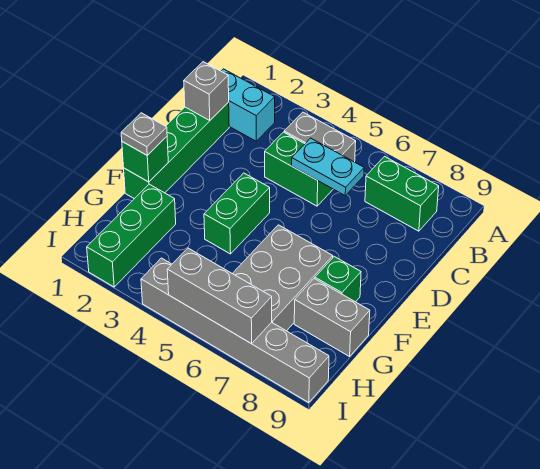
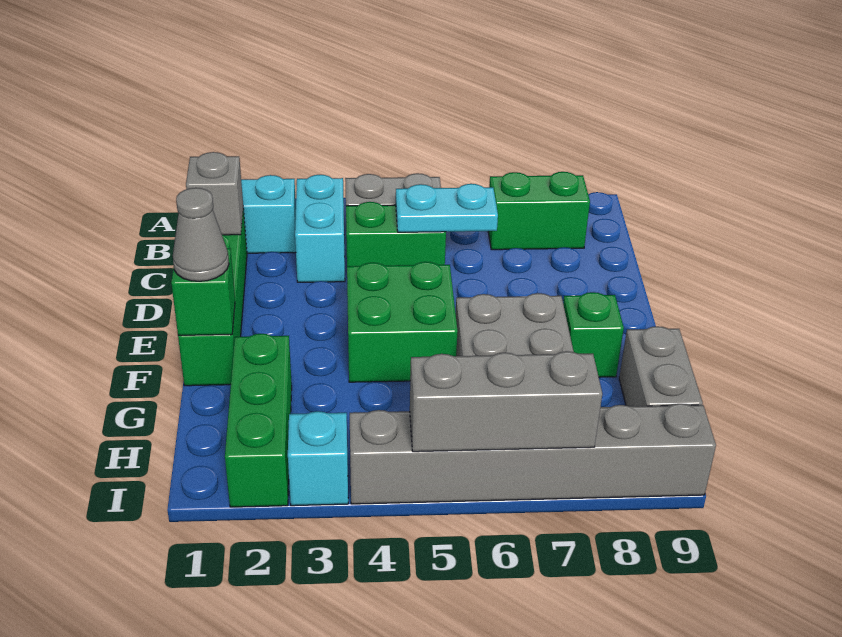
none -> cyan brick B3:C3 level 1
green brick E4:F4 level 1 -> green brick E4:F5 level 1
grey plate F1 level 3 -> grey cone F1 level 3
grey brick G8:G9 level 1 -> grey brick G9:H9 level 1
none -> cyan brick I3 level 1

